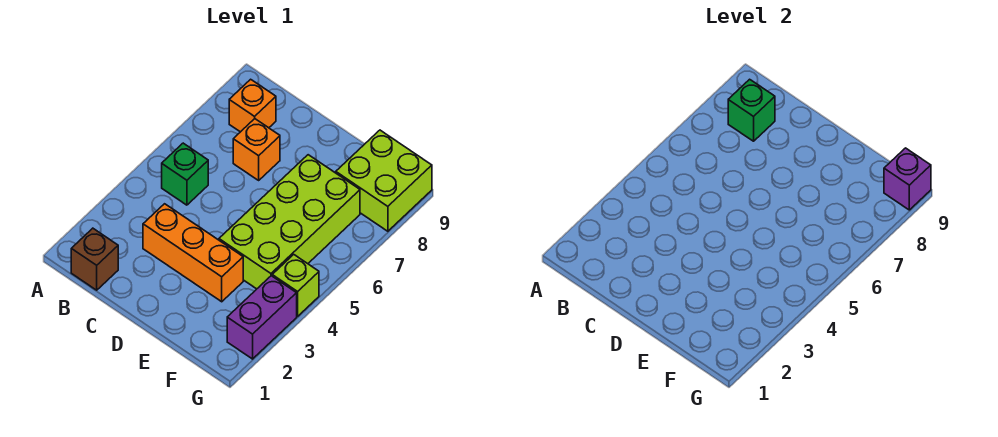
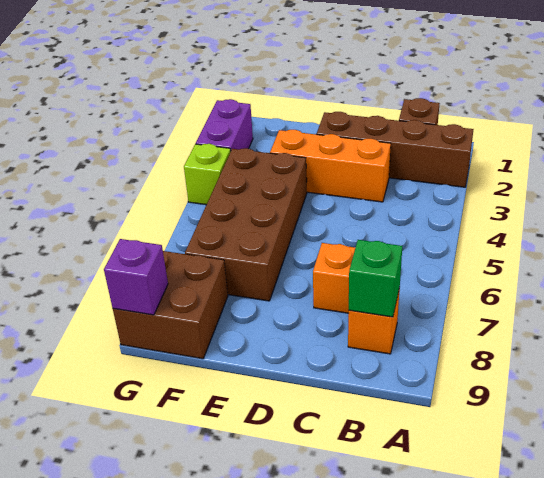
none -> brown brick A2:D2 level 1
green brick B5 level 1 -> none
lime brick E4:F7 level 1 -> brown brick E4:F7 level 1
lime brick F8:G9 level 1 -> brown brick F8:G9 level 1

